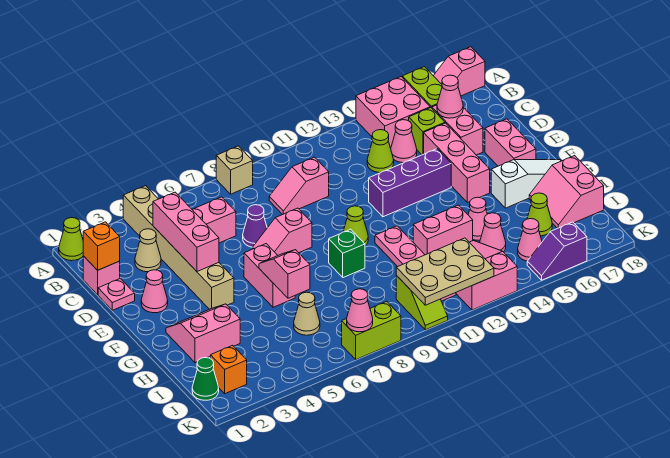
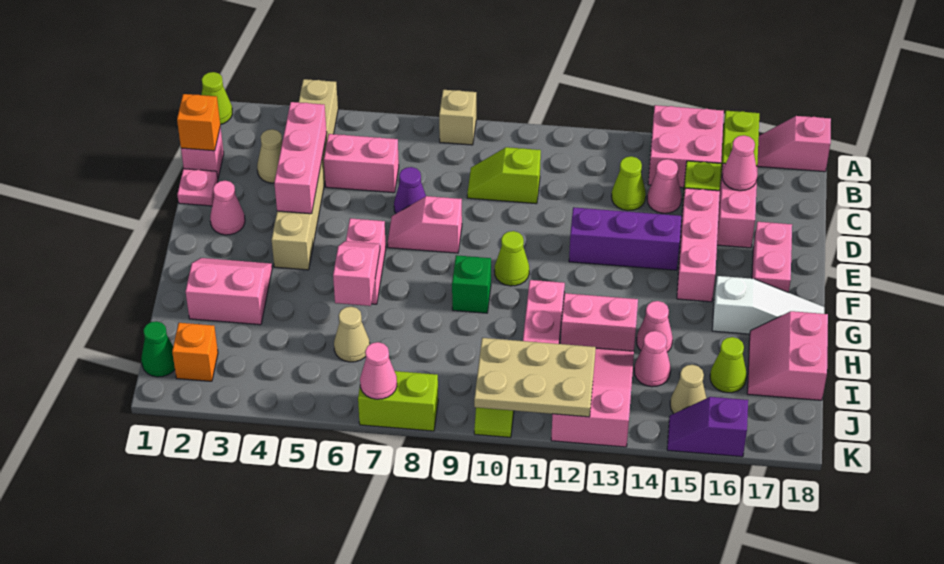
pink slope C9:C10 level 1 top 10 -> lime slope C9:C10 level 1 top 10
pink cone J15 level 1 -> tan cone J15 level 1

